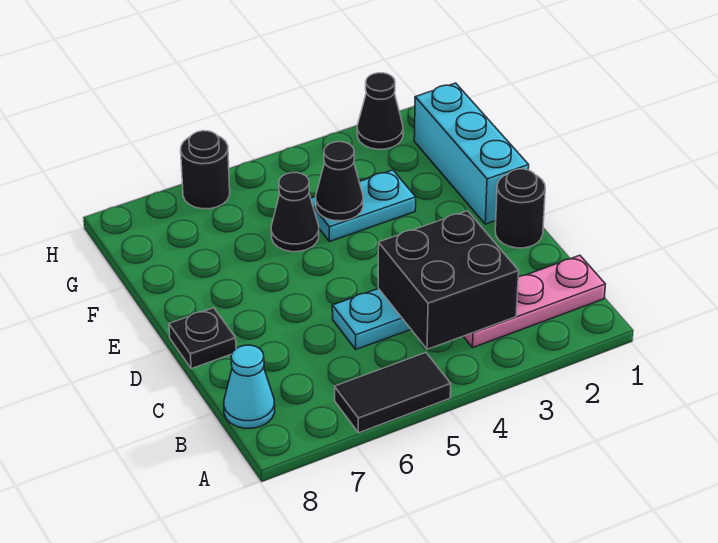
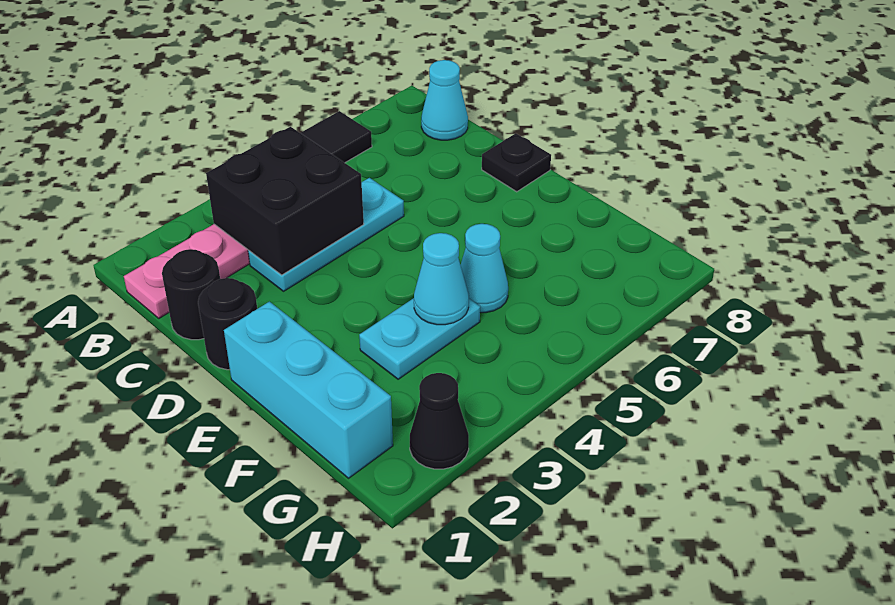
black cone F4 level 2 -> cyan cone F4 level 2
black cone F5 level 1 -> cyan cone F5 level 1
black round brick H6 level 1 -> black round brick C1 level 1

